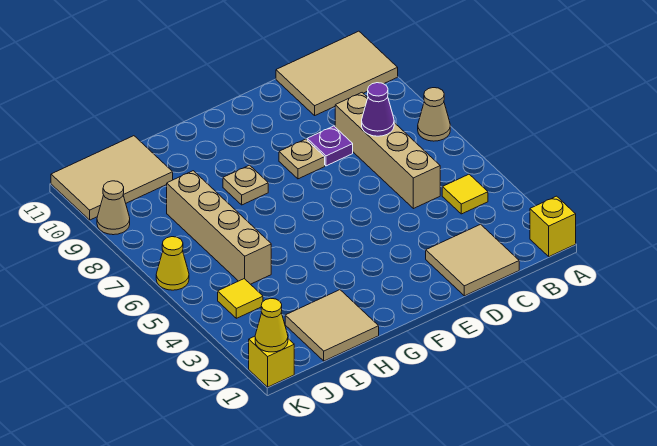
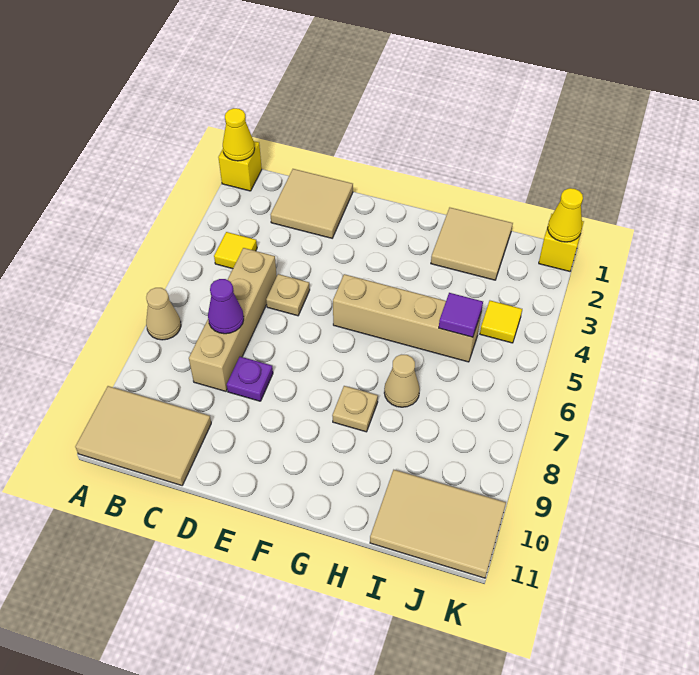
tan plate E8 level 1 -> tan plate D5 level 1
tan brick I5:I8 level 1 -> tan brick F5:I5 level 1
none -> purple tile I5 level 2
yellow cone K6 level 1 -> yellow cone A1 level 2
tan cone K9 level 1 -> tan cone H7 level 1

